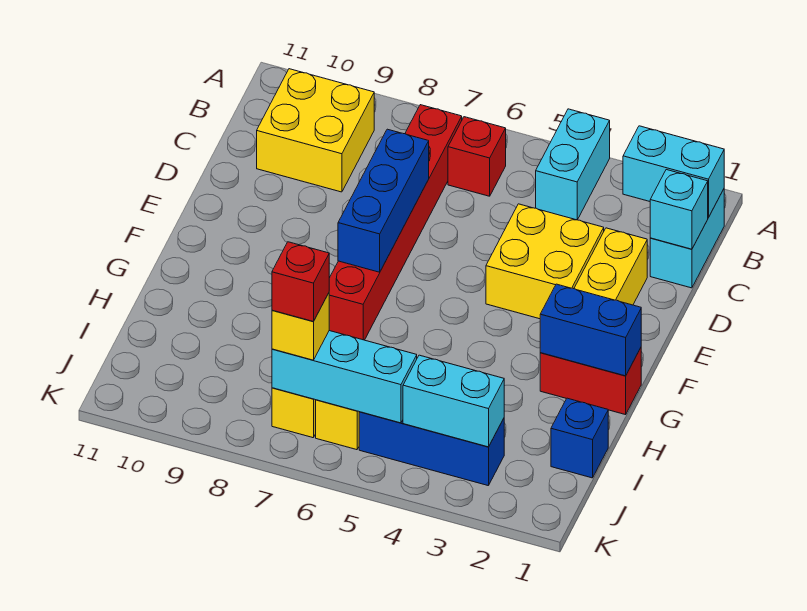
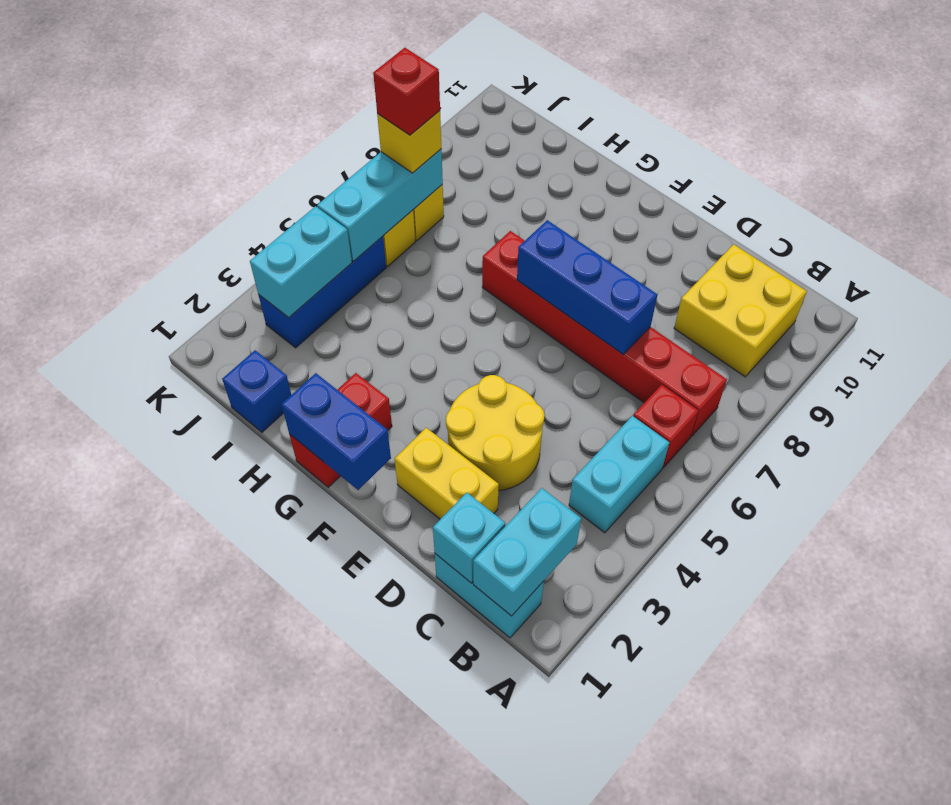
cyan brick A4:B4 level 1 -> cyan brick B4:B5 level 1
yellow brick D3:E4 level 1 -> yellow round brick D3:E4 level 1
blue brick G1:G2 level 2 -> blue brick F1:G1 level 2

